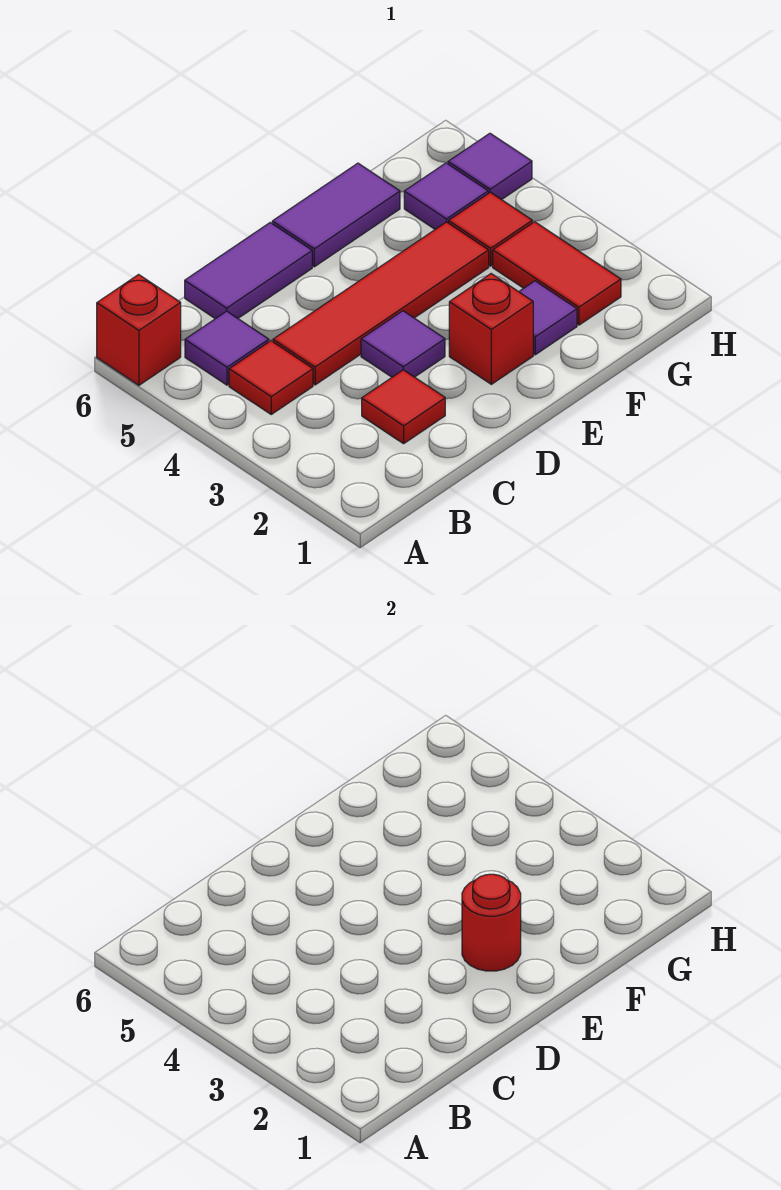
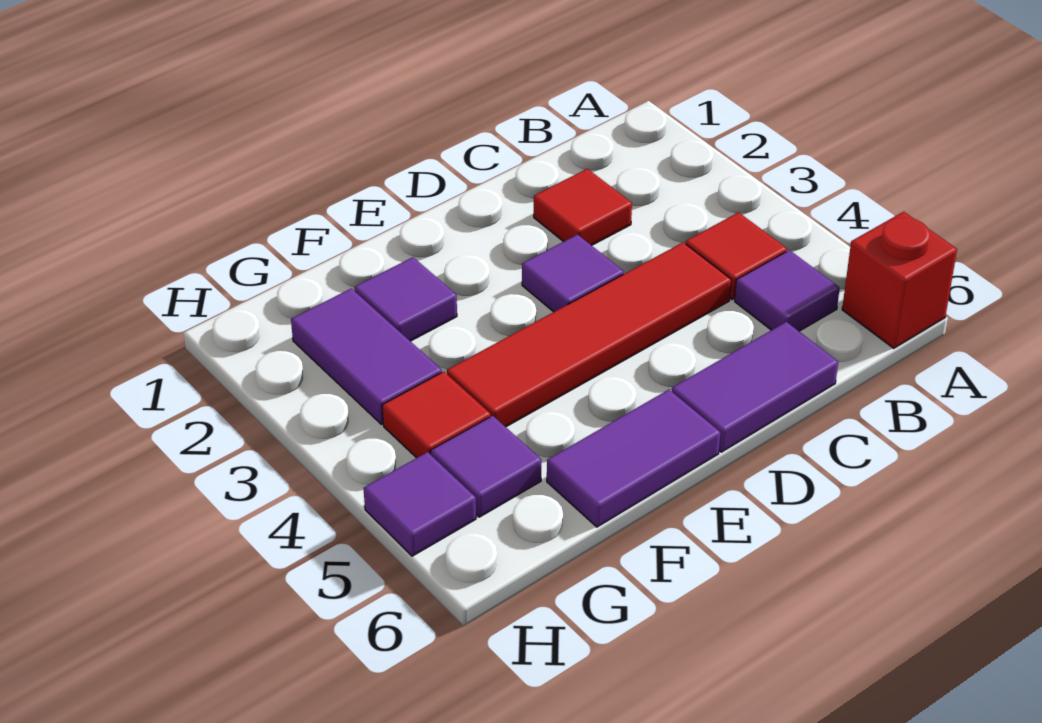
red brick E2 level 1 -> none
red round brick E2 level 2 -> none
red tile G2:G3 level 1 -> purple tile G2:G3 level 1

